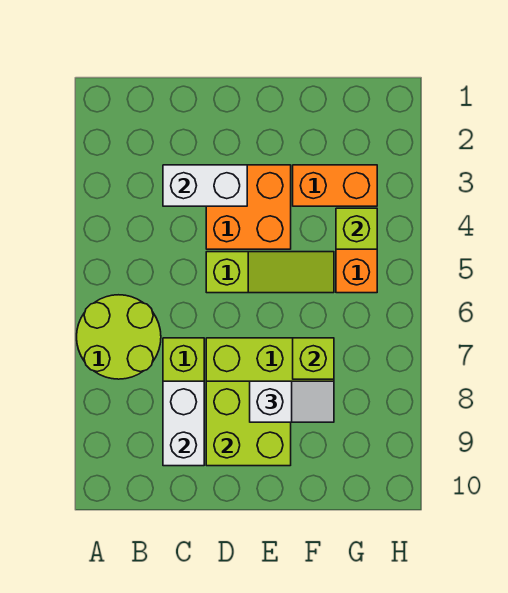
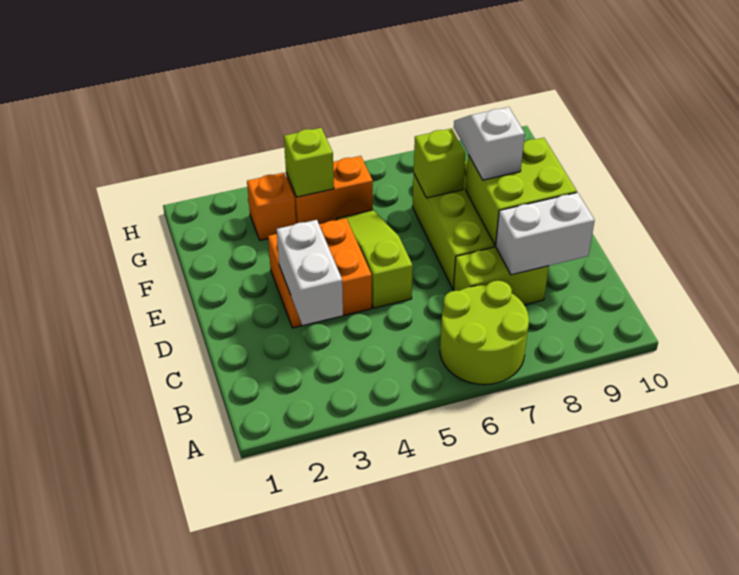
orange brick F3:G3 level 1 -> orange brick G3 level 1

